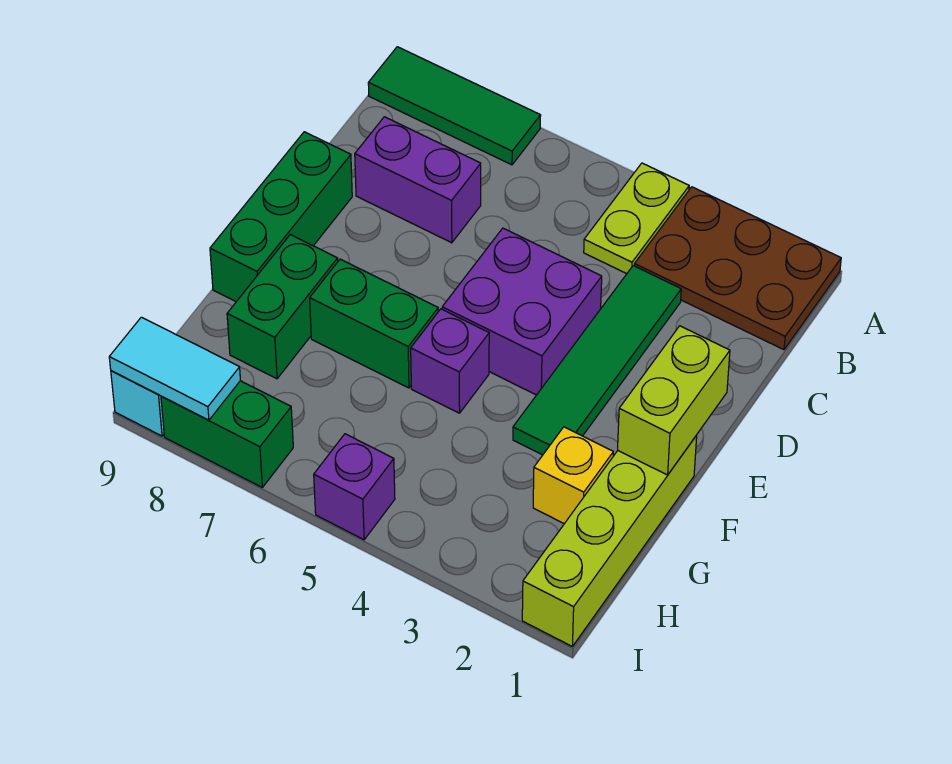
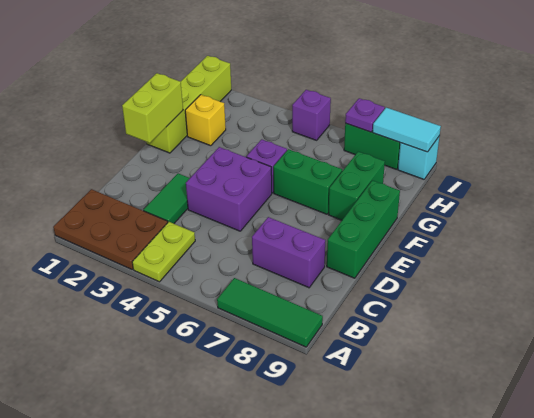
green tile C3:F3 level 1 -> green tile C3:D3 level 1
none -> purple plate I7 level 2

